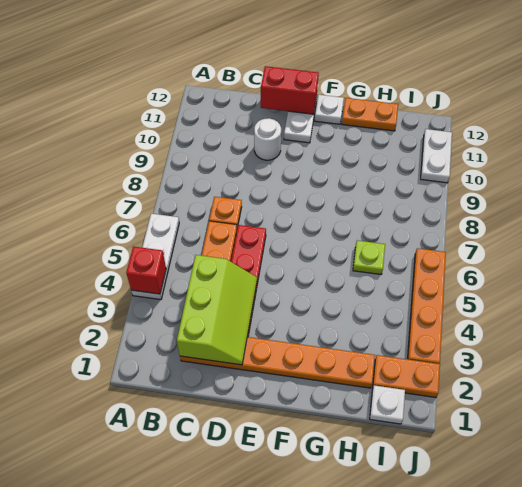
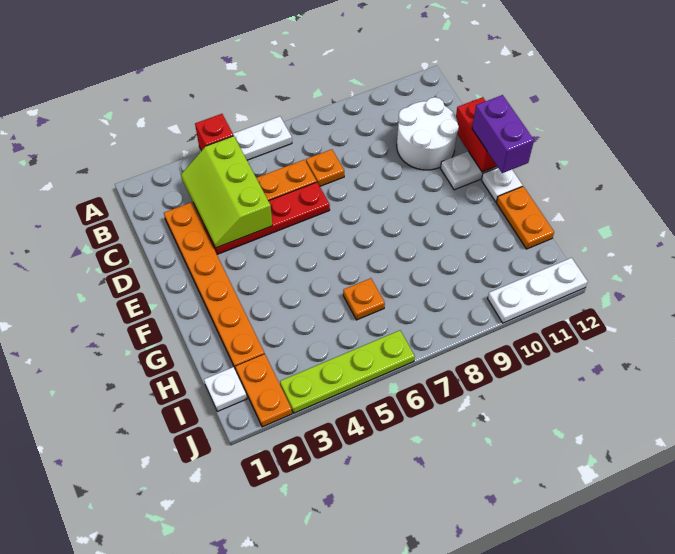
lime slope C2:D4 level 2 top C -> lime slope B3:D4 level 2 top 4
white round brick D10 level 1 -> white round brick C10:D11 level 1
none -> purple brick E12:F12 level 3
lime plate H6 level 1 -> orange plate H6 level 1
orange plate J3:J6 level 1 -> lime plate J3:J6 level 1
white plate J10:J11 level 1 -> white plate J10:J12 level 1

